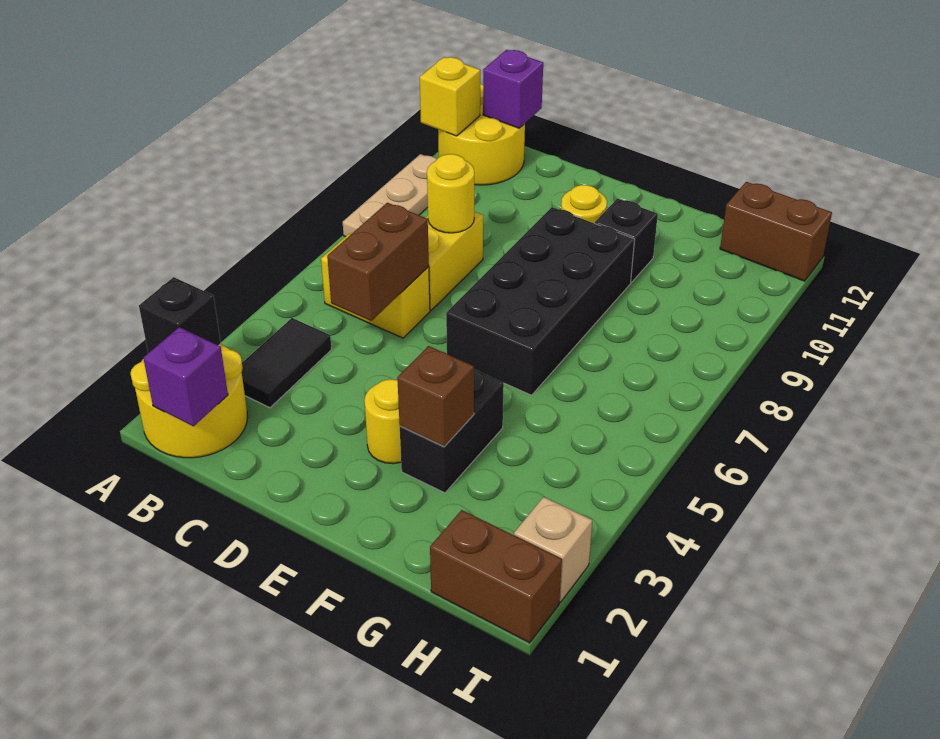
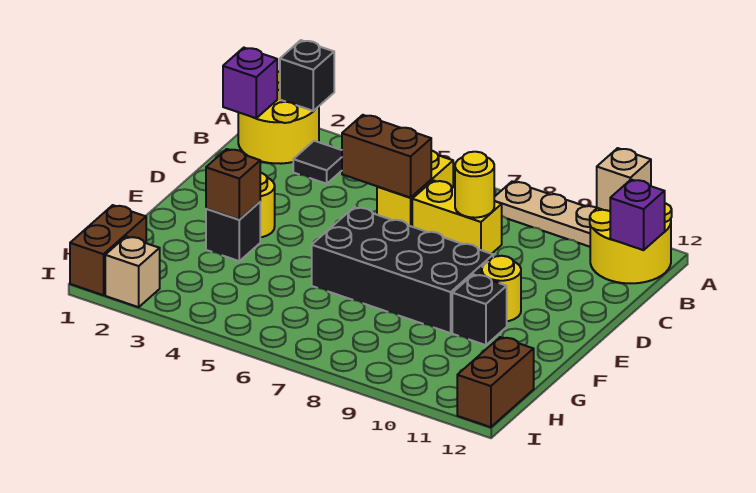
yellow brick A11 level 2 -> tan brick A11 level 2
black tile B3:B4 level 1 -> black tile B3 level 1
black brick F3:F4 level 1 -> black brick F3 level 1

